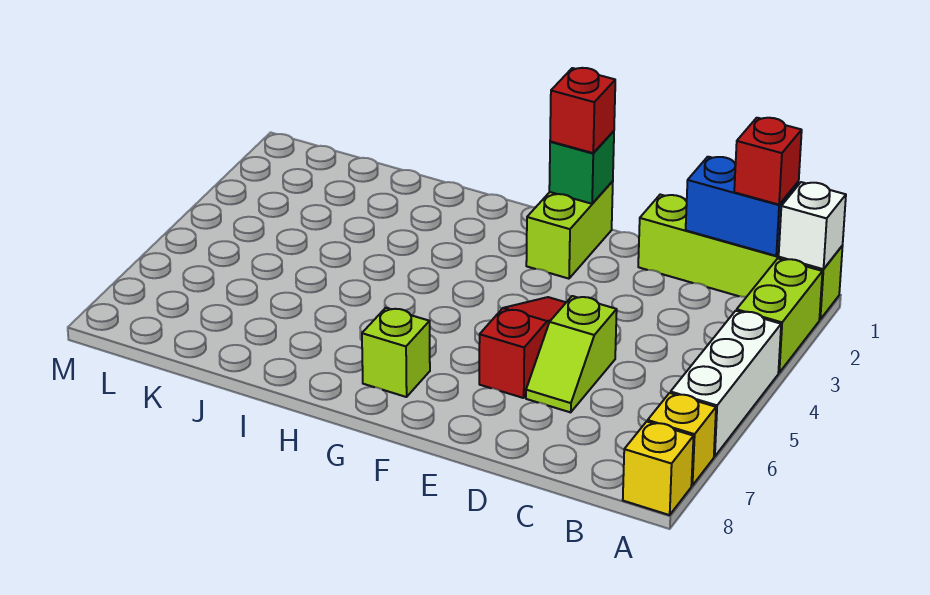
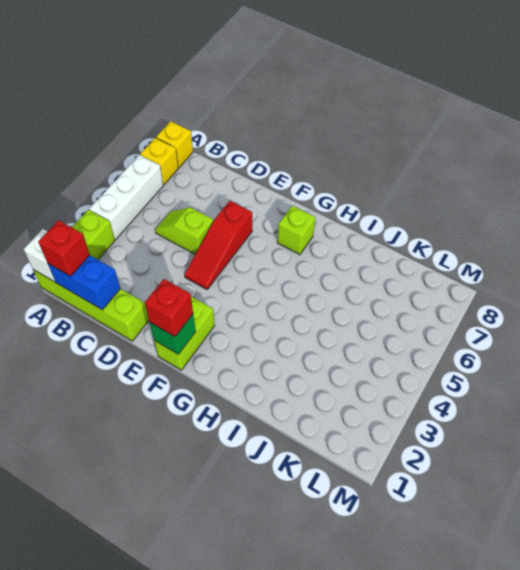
lime slope D5:D6 level 1 top 5 -> lime slope C5:D5 level 1 top D

